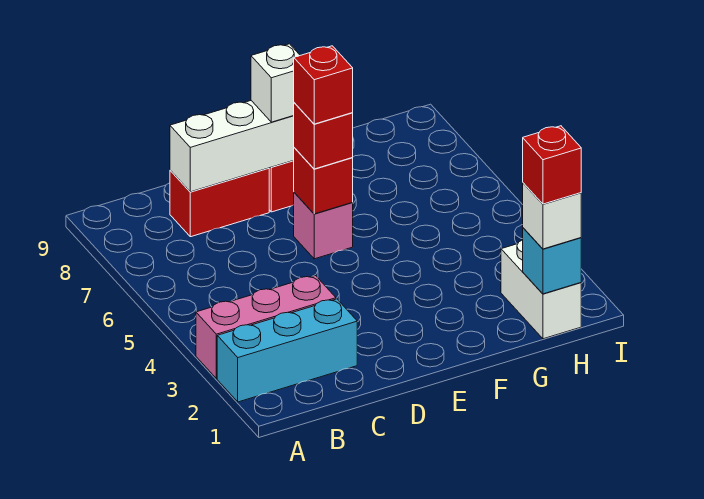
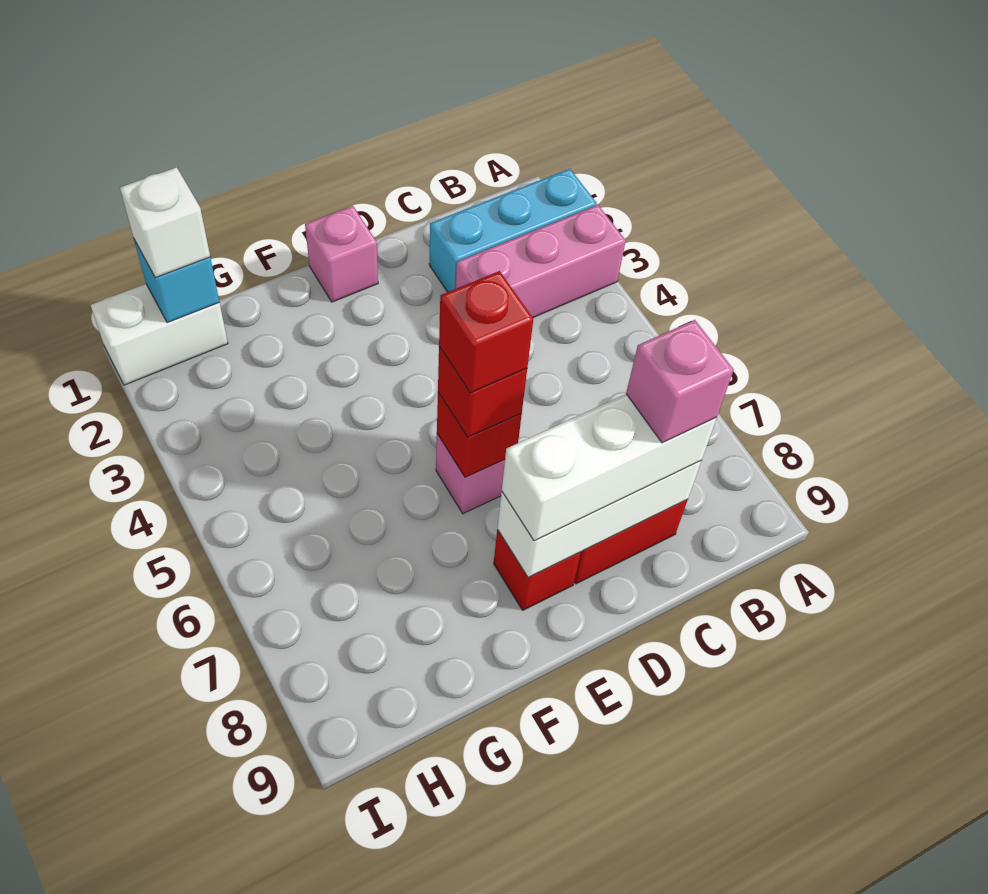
none -> pink brick C8 level 4
none -> pink brick E1 level 1
white brick E8 level 3 -> white brick C8:E8 level 3
white brick H1:H2 level 1 -> white brick H1:I1 level 1
red brick H1 level 4 -> none

